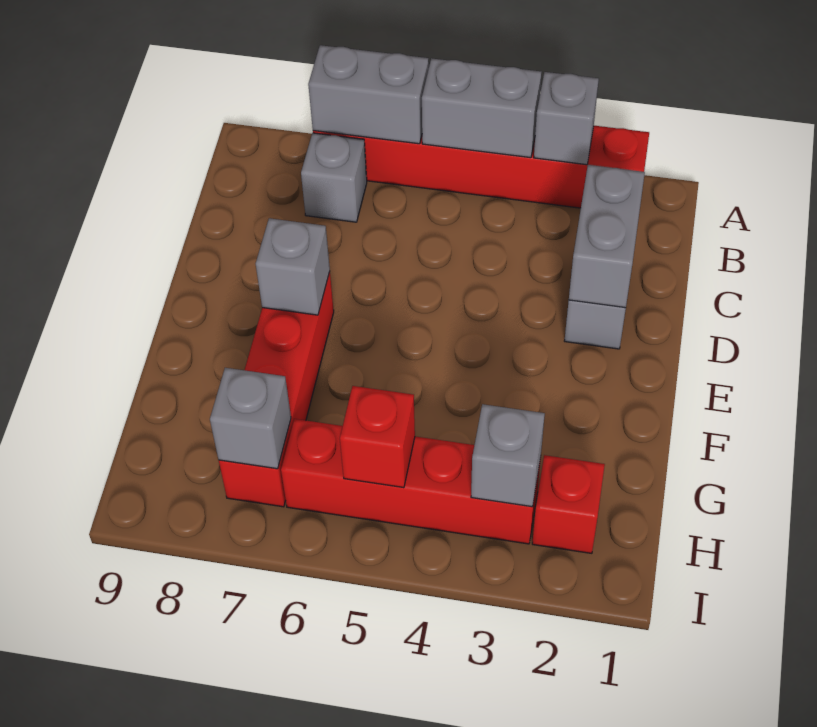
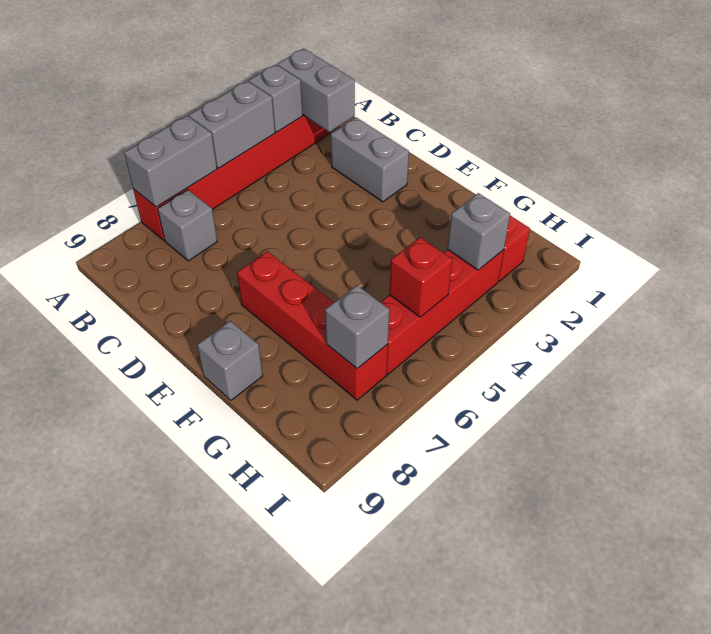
grey brick C2:D2 level 2 -> grey brick A2:B2 level 2
grey brick E7 level 2 -> grey brick F9 level 1

